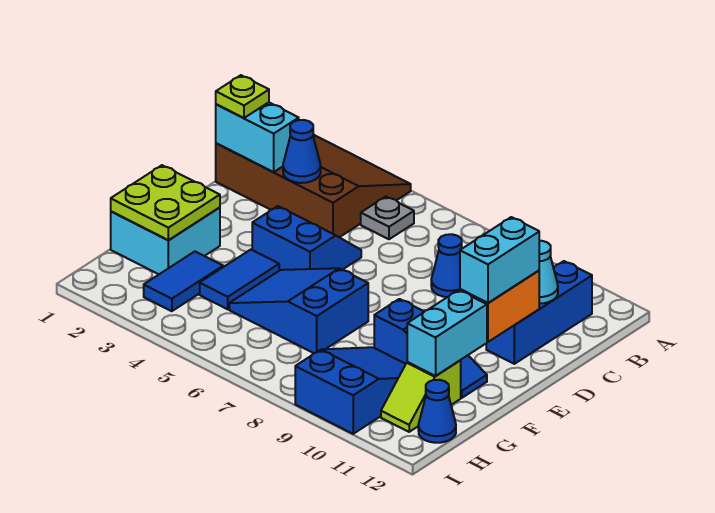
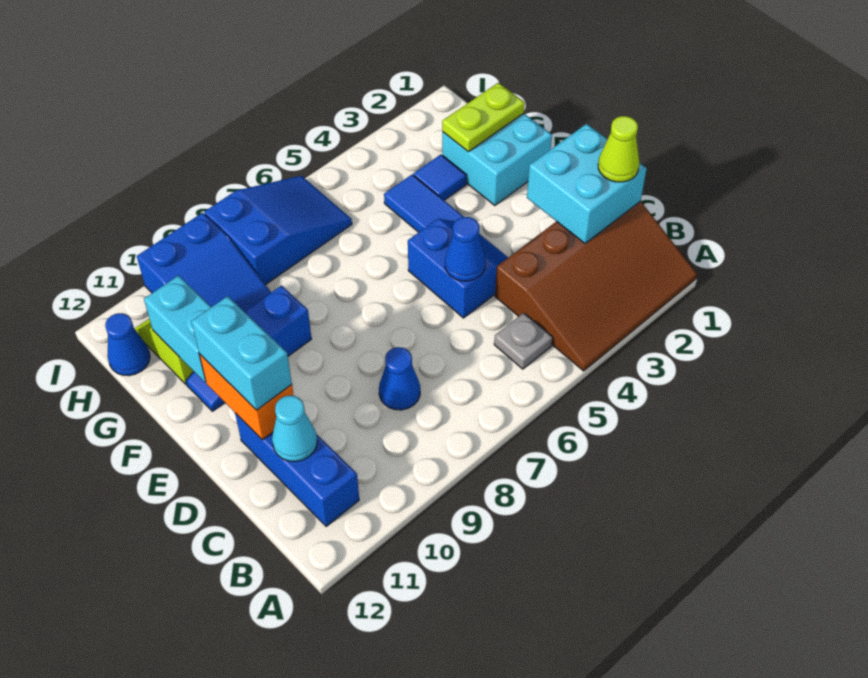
cyan brick C1:C2 level 2 -> cyan brick C1:D2 level 2
lime plate C1 level 3 -> lime cone C1 level 3
blue cone C3 level 2 -> blue cone D5 level 2
blue slope D4:E5 level 1 top E -> blue slope D4:E5 level 1 top 5
lime plate F1:G2 level 2 -> lime plate G1:G2 level 2
blue slope F5:G7 level 1 top 7 -> blue slope H6:I8 level 1 top 8
blue tile G3:H3 level 1 -> blue tile G3 level 1

